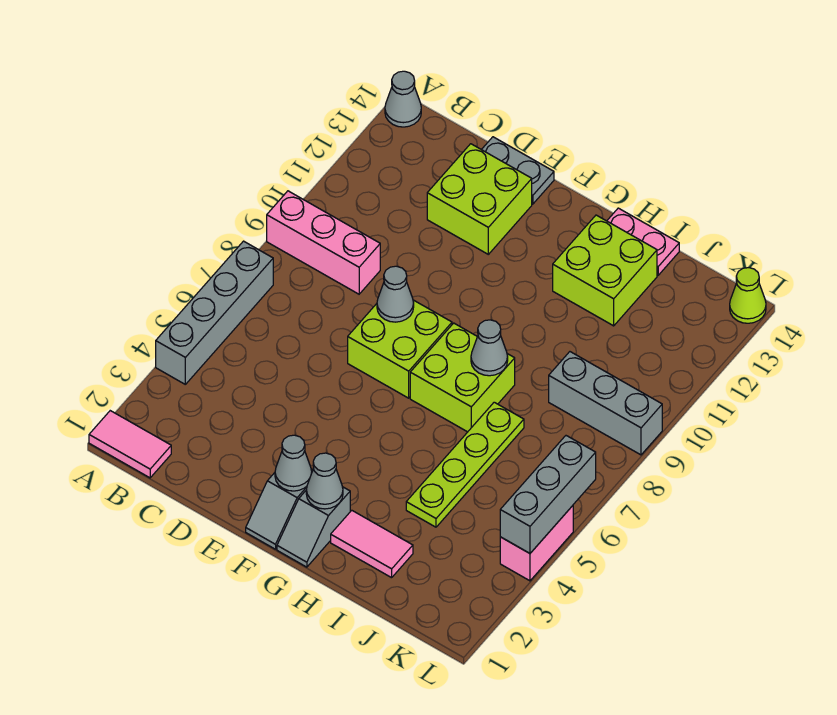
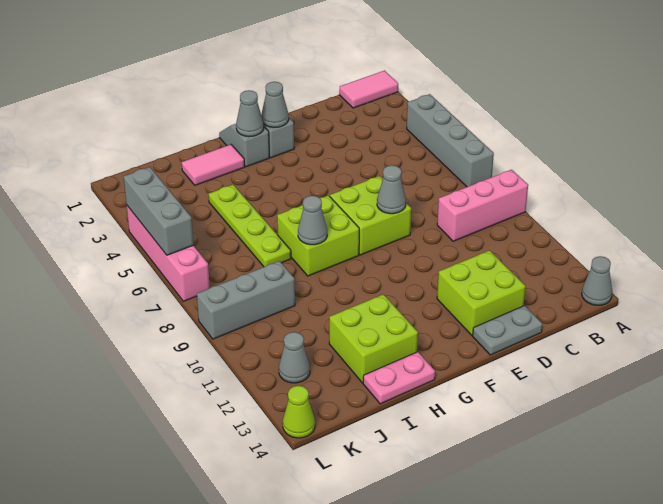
none -> grey cone K12 level 1
pink brick L4:L5 level 1 -> pink brick L4:L7 level 1

